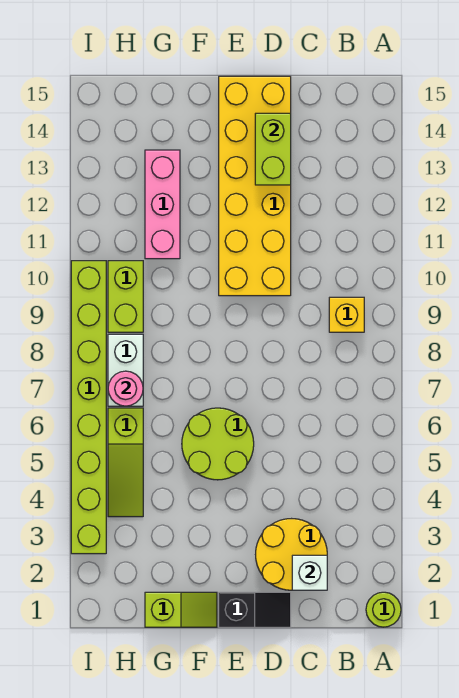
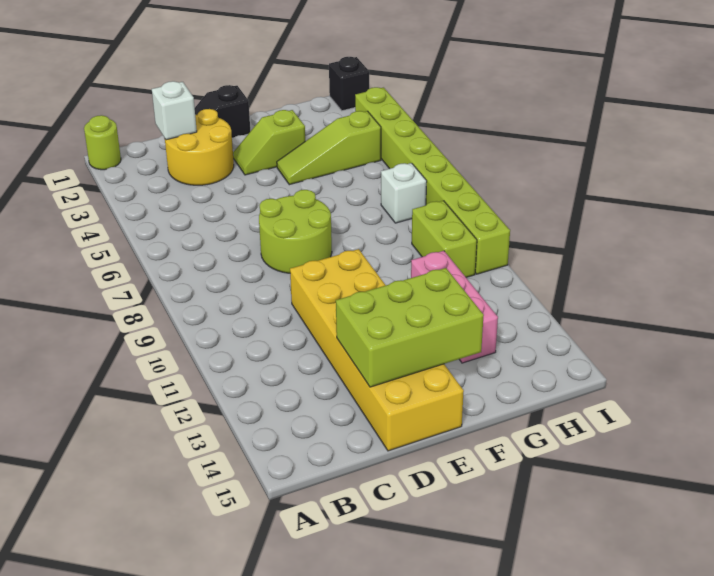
yellow brick B9 level 1 -> none
lime brick D13:D14 level 2 -> lime brick D13:F14 level 2
lime round brick E5:F6 level 1 -> lime round brick D7:E8 level 1
lime slope F1:G1 level 1 top G -> lime slope E3:F3 level 1 top F
lime slope H4:H6 level 1 top 6 -> lime slope F4:H4 level 1 top H
white brick H7:H8 level 1 -> white brick H7 level 1
pink round brick H7 level 2 -> none
none -> black brick I1 level 1

